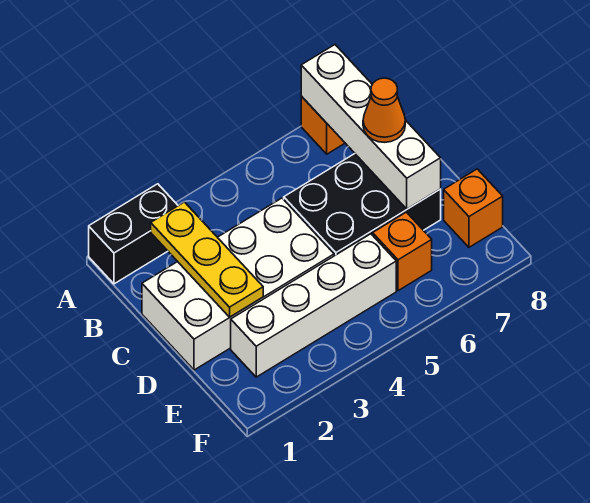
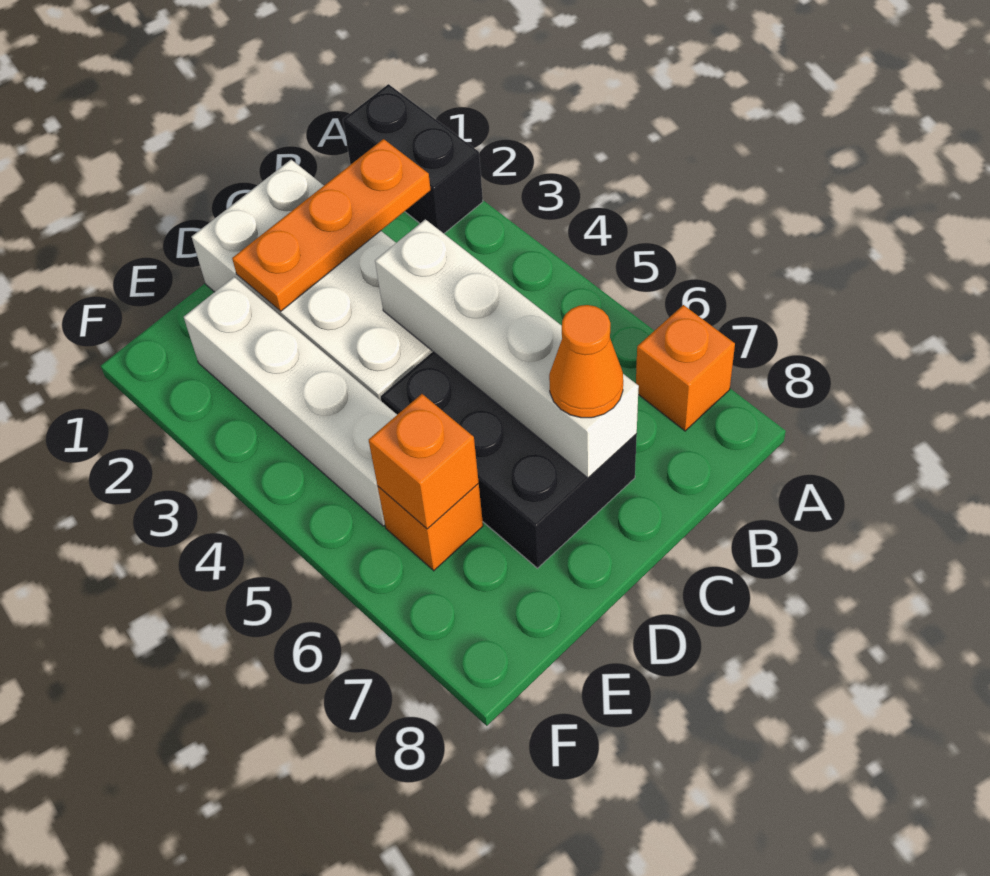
white brick A7:D7 level 2 -> white brick C4:C7 level 2
yellow plate B2:D2 level 2 -> orange plate B2:D2 level 2
orange brick E8 level 1 -> orange brick E6 level 2

